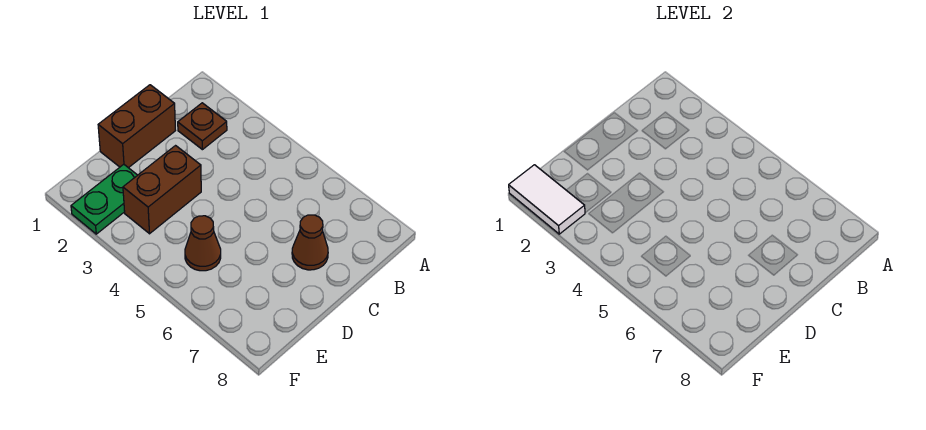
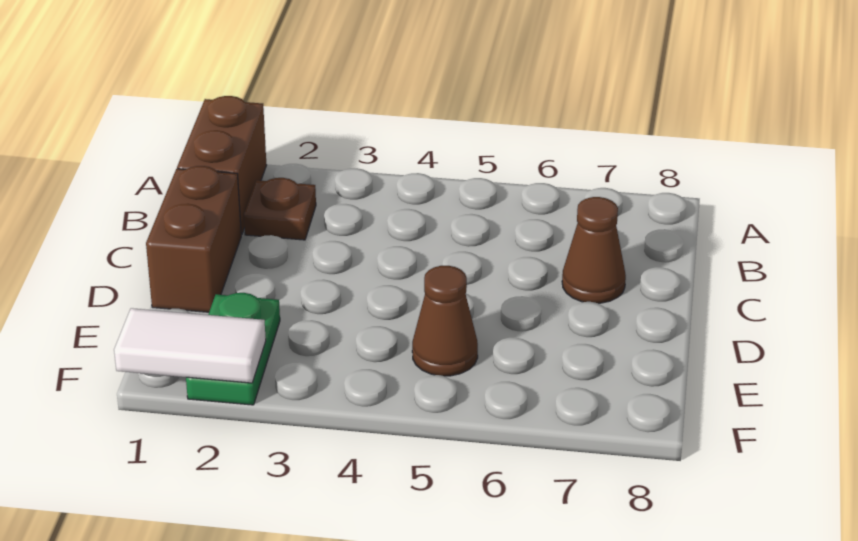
brown brick D3:E3 level 1 -> brown brick A1:B1 level 1

